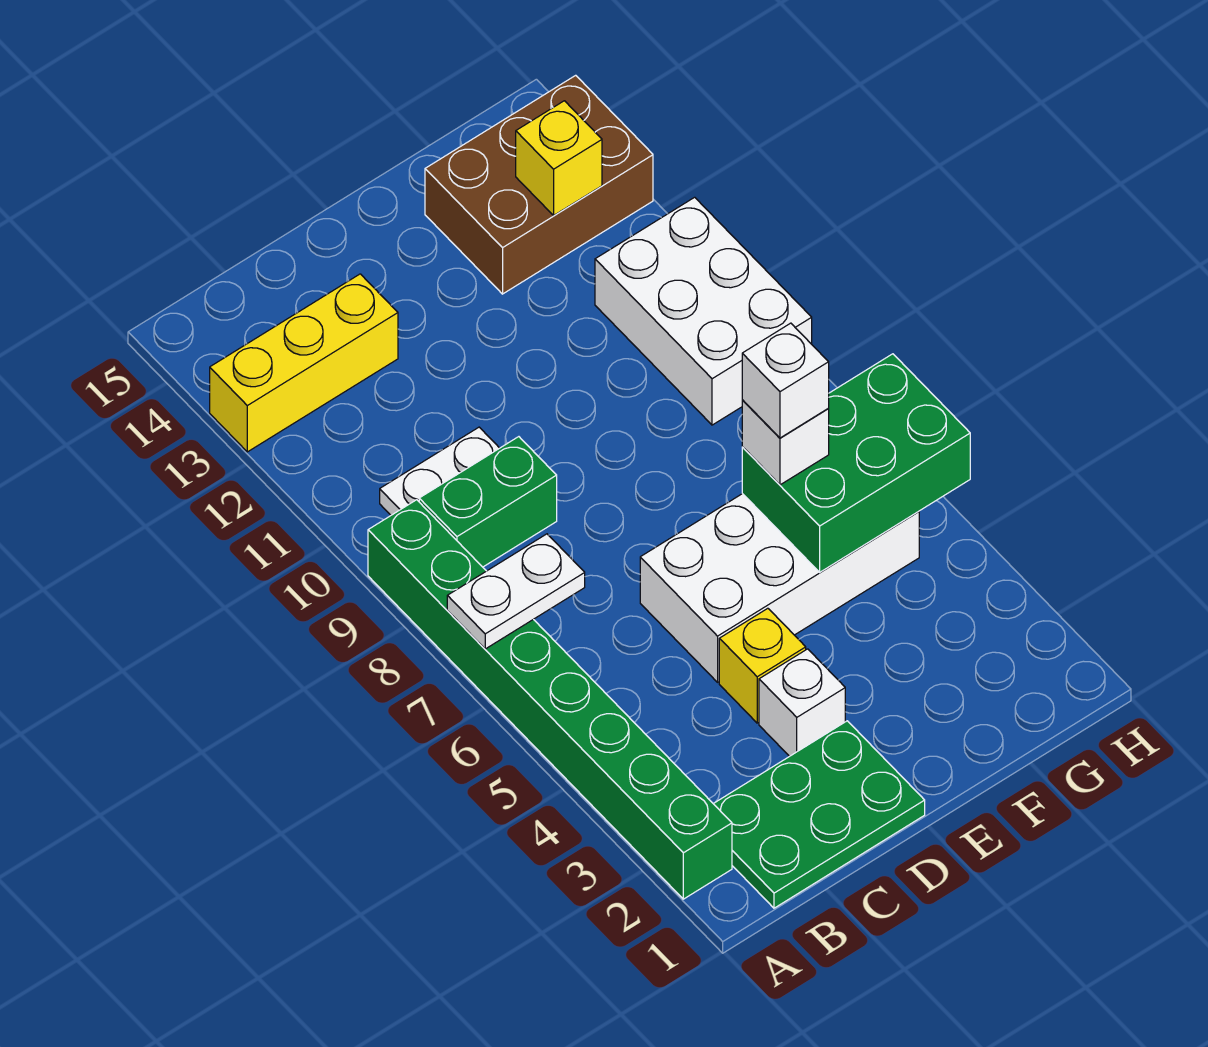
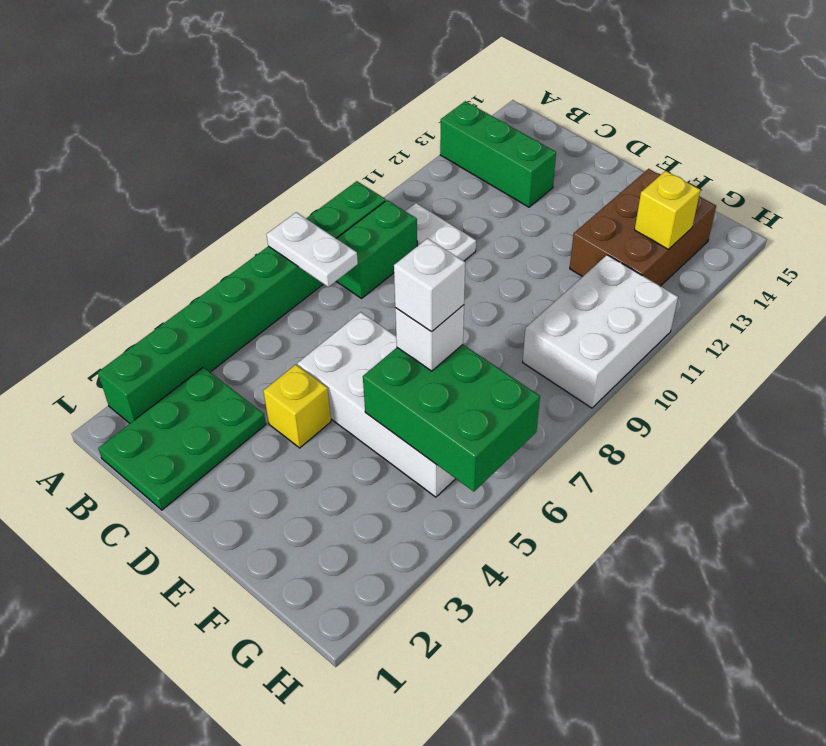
yellow brick A13:C13 level 1 -> green brick A13:C13 level 1
green plate B1:D2 level 1 -> green plate B1:C3 level 1
green brick B9:C9 level 1 -> green brick B8:B9 level 1
white brick D3 level 1 -> none
brown brick F13:H14 level 1 -> brown brick F12:G14 level 1

